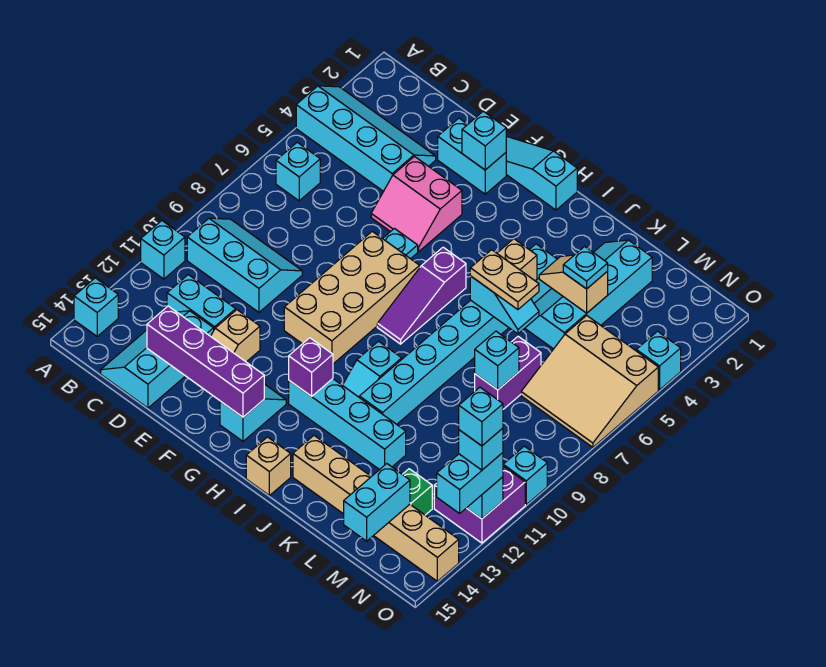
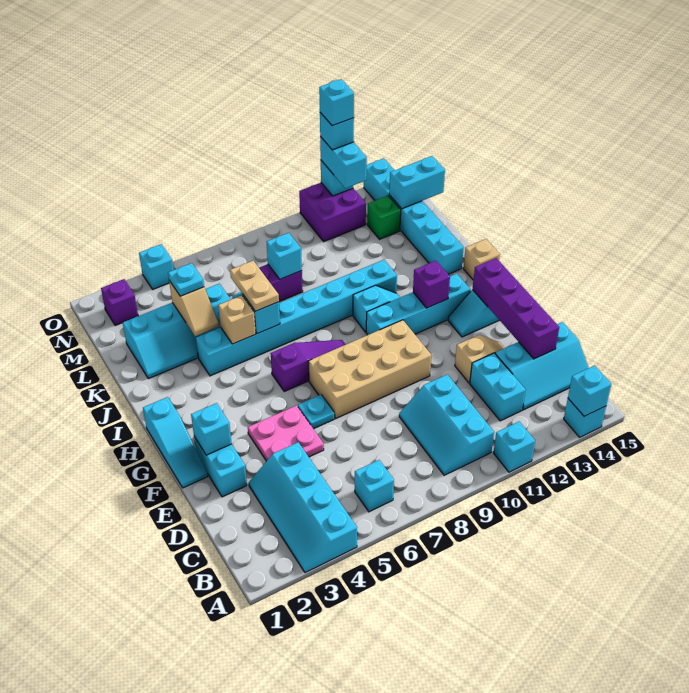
pink slope E4:F5 level 1 top 4 -> pink plate E4:F5 level 1
cyan brick H12:K12 level 1 -> cyan brick H10:H13 level 1
tan brick J14:O14 level 1 -> cyan brick J14:O14 level 1
tan slope M5:O7 level 1 top 5 -> none
none -> purple brick N2 level 1
cyan brick O10 level 1 -> cyan brick A14 level 2
cyan brick O12:O13 level 3 -> cyan brick N12:O12 level 3

